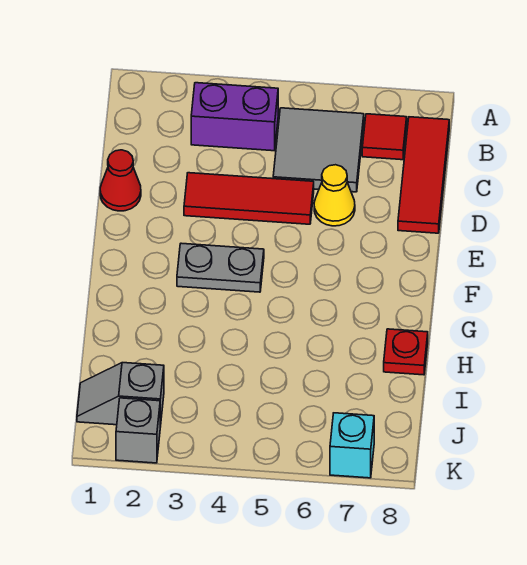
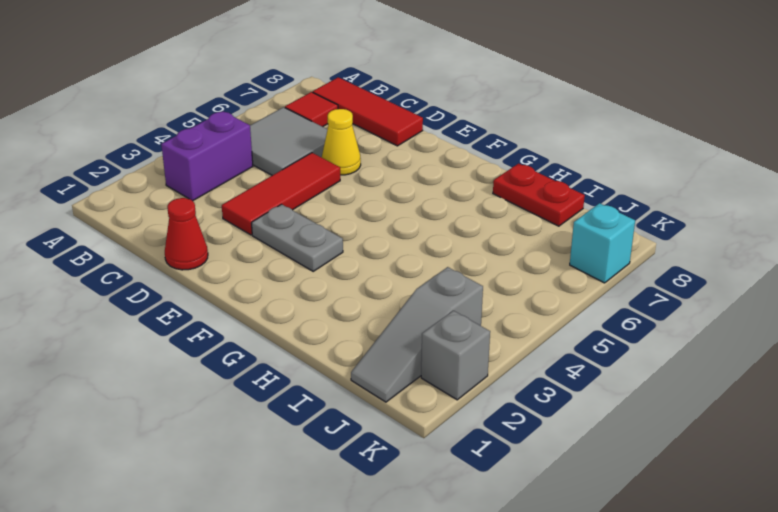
grey plate F3:F4 level 1 -> grey plate E3:F3 level 1
red plate H8 level 1 -> red plate H8:I8 level 1
grey slope J1:J2 level 1 top 2 -> grey slope J1:J3 level 1 top 3

